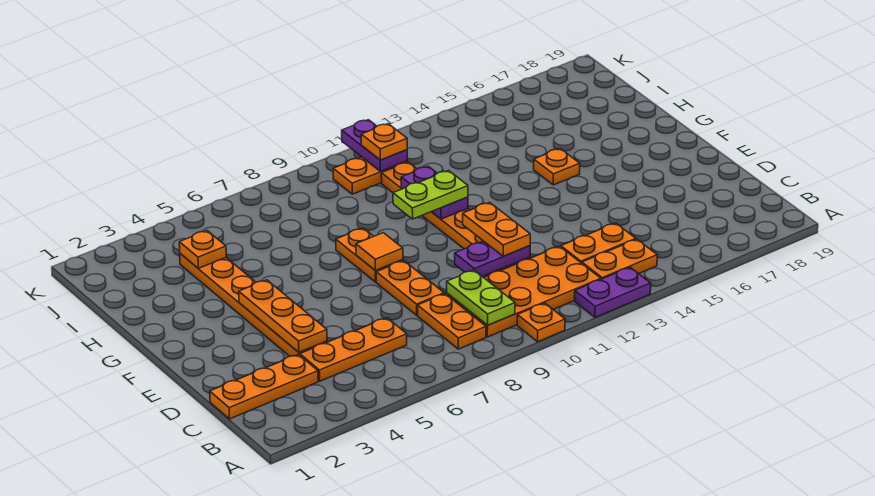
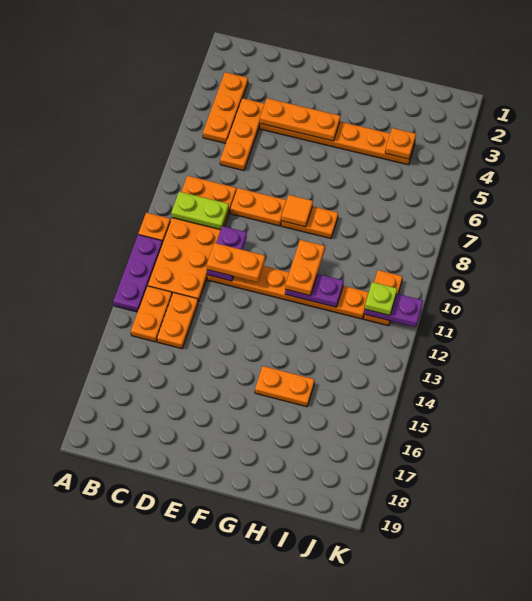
purple plate A12:A13 level 1 -> purple plate A11:A13 level 1
orange plate C1:C3 level 1 -> orange plate B3:B5 level 1
lime plate G10:G11 level 3 -> orange plate G10:G11 level 3
orange plate G15 level 1 -> orange plate G15:H15 level 1
orange plate J11 level 3 -> lime plate J11 level 3

